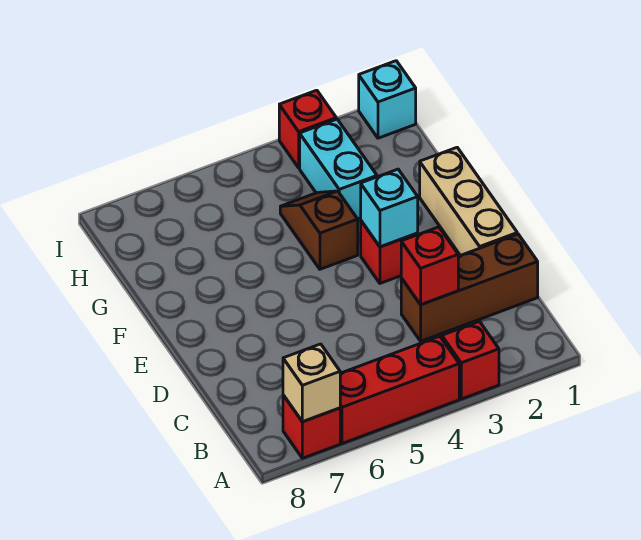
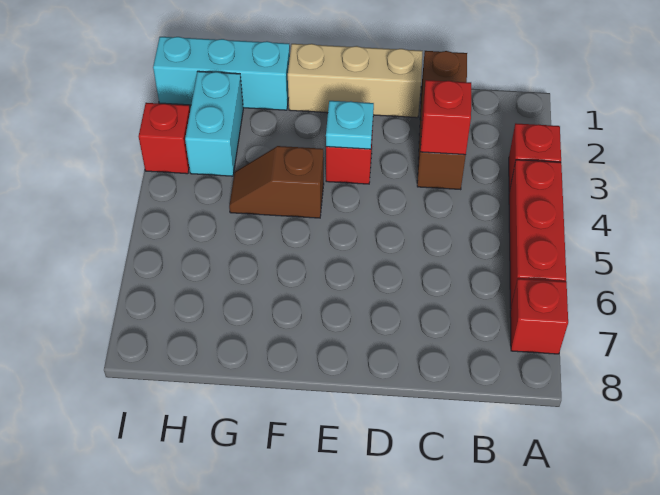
tan brick A7 level 2 -> none
cyan brick E3 level 2 -> cyan plate E3 level 2
cyan brick G3:H3 level 1 -> cyan brick H2:H3 level 1
cyan brick I1 level 1 -> cyan brick G1:I1 level 1

